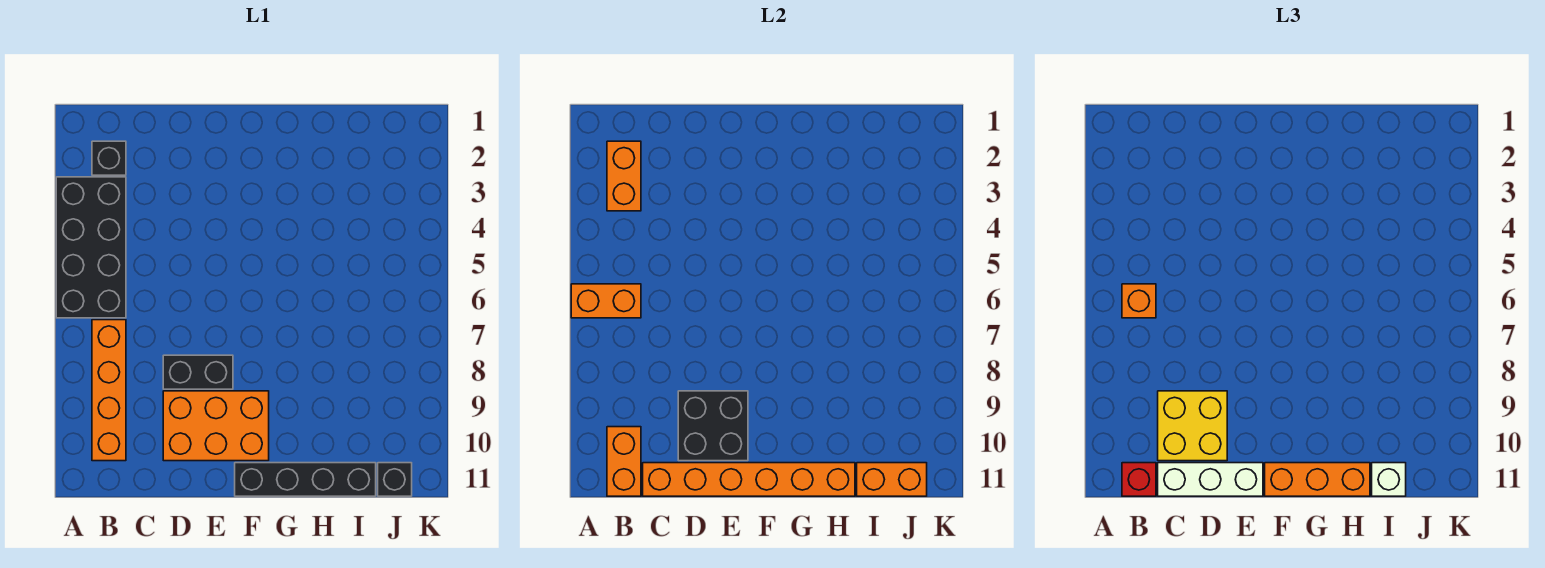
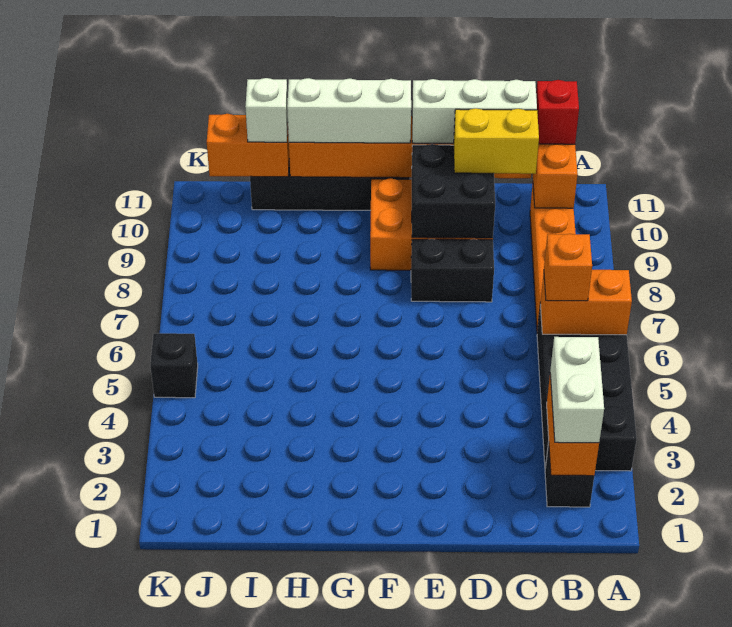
none -> white brick B2:B3 level 3
yellow brick C9:D10 level 3 -> yellow brick C10:D10 level 3
orange brick F11:H11 level 3 -> white brick F11:H11 level 3
black brick J11 level 1 -> black brick K5 level 1

